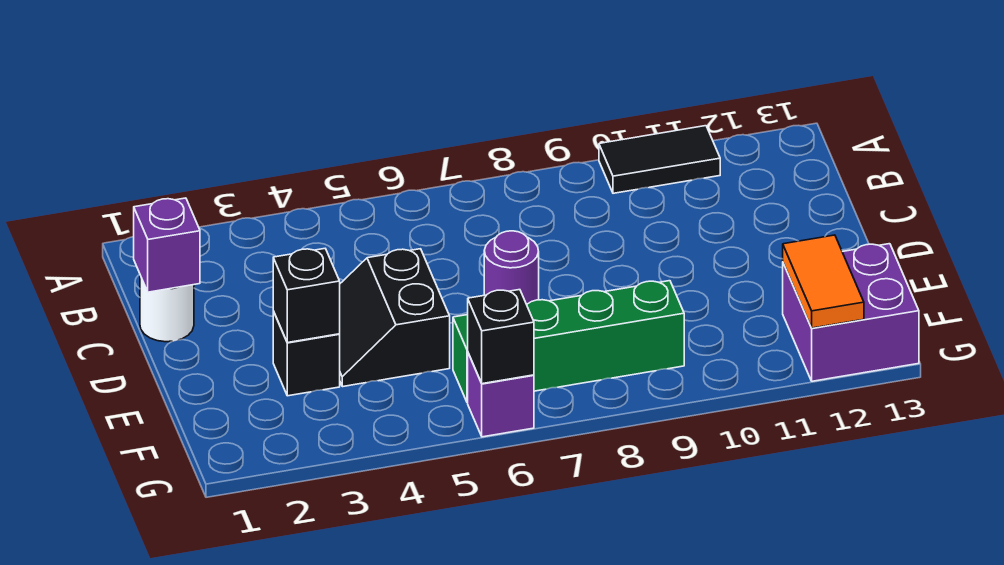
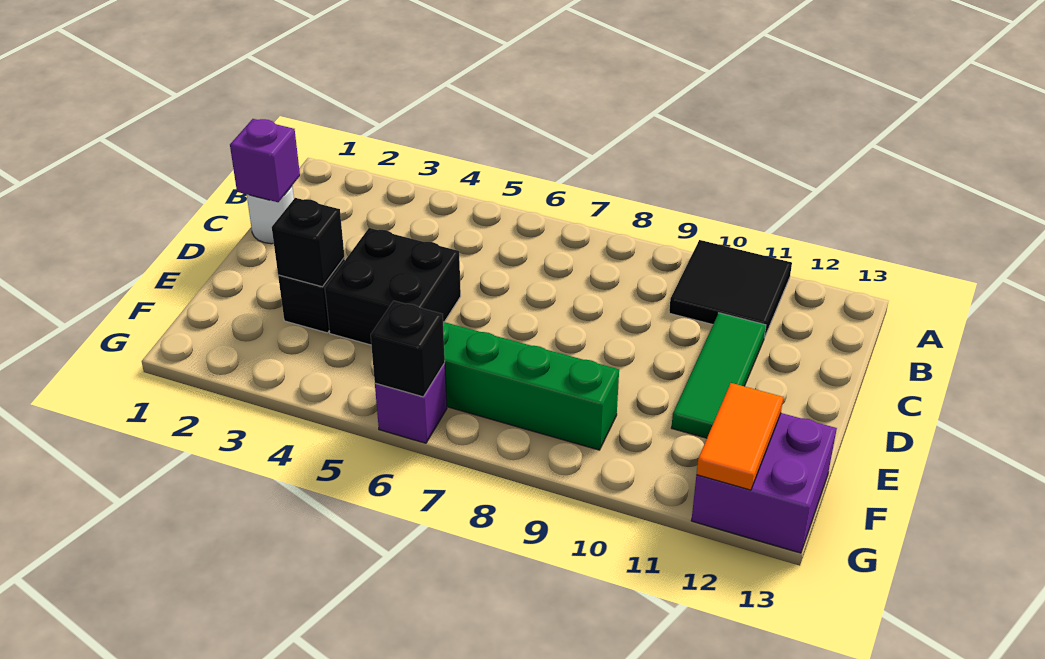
black tile A10:A11 level 1 -> black tile A10:B11 level 1
none -> green tile C11:E11 level 1
black slope D4:E5 level 1 top 5 -> black brick D4:E5 level 1
purple round brick D7 level 1 -> none

